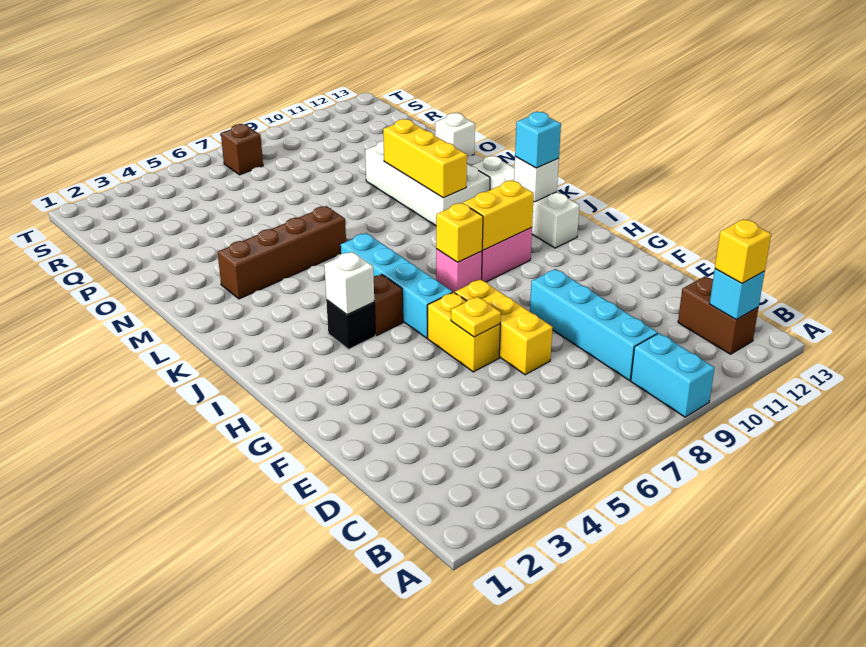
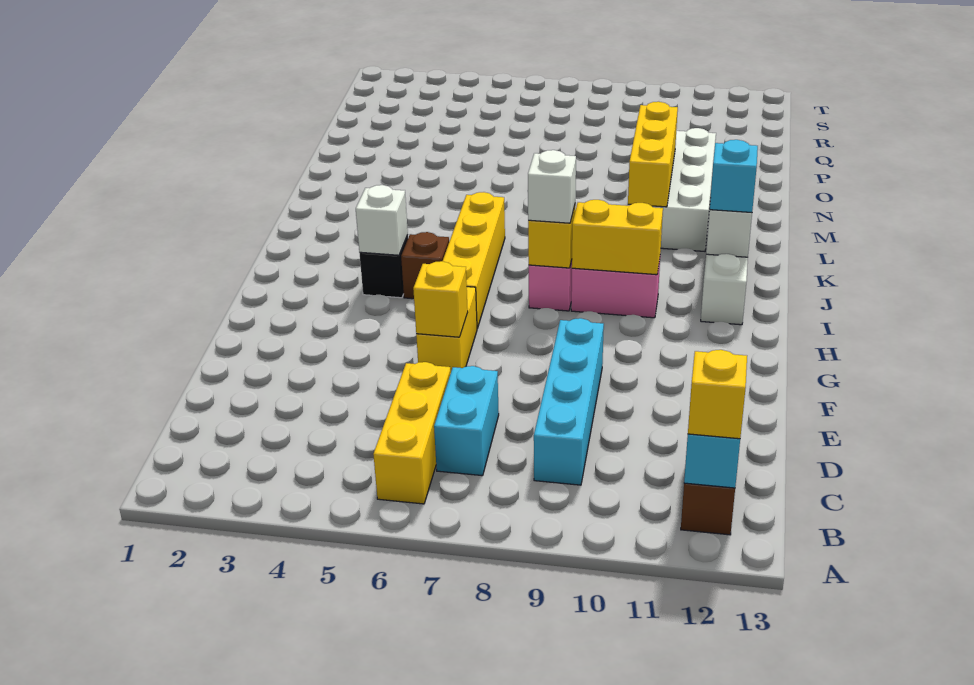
cyan brick A9:B9 level 1 -> cyan brick C7:D7 level 1
yellow brick E7:G7 level 1 -> yellow brick B6:D6 level 1
yellow plate F6 level 2 -> yellow brick F6 level 2
cyan brick H6:K6 level 1 -> yellow brick H6:K6 level 1
brown brick M3:M6 level 1 -> none
white brick O13 level 1 -> white brick I8 level 3
brown brick S7 level 1 -> none

